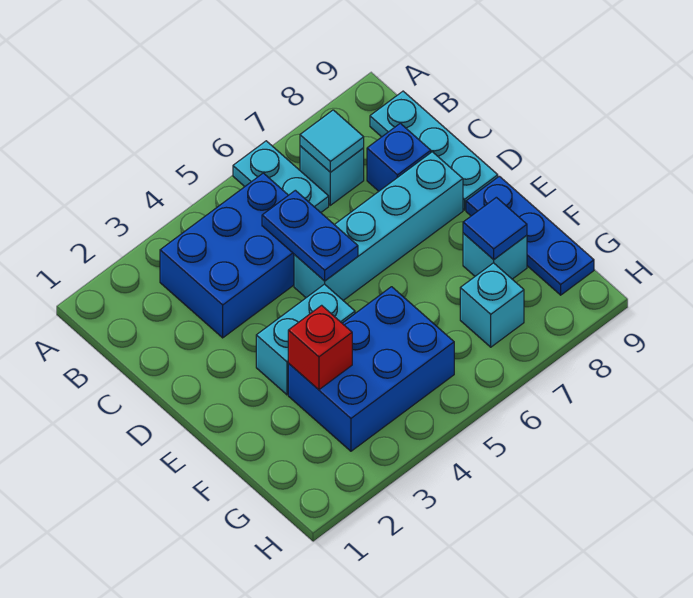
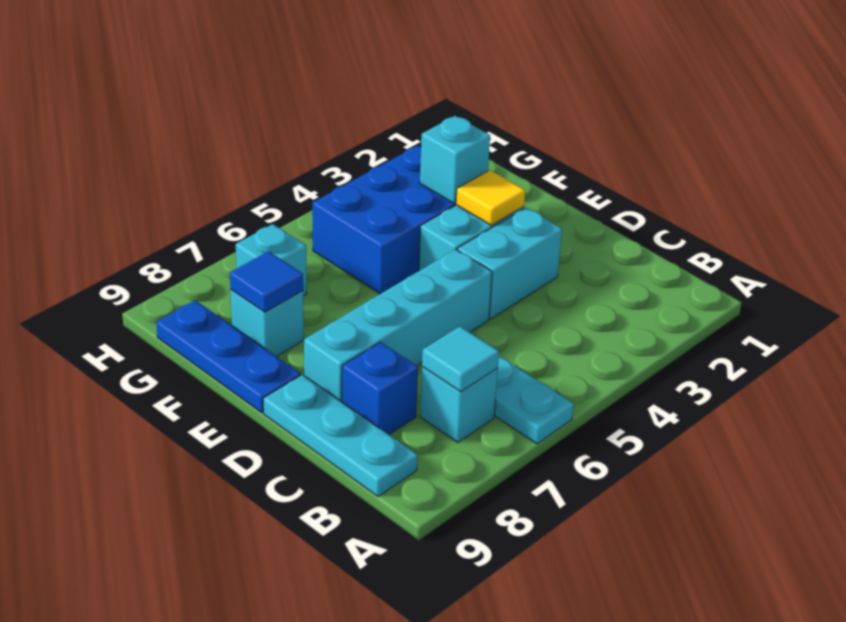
blue brick B3:C5 level 1 -> none
blue plate C5:D5 level 2 -> none
none -> cyan brick D3:D4 level 1
none -> yellow tile E3 level 2
red brick F3 level 2 -> cyan brick F3 level 2

